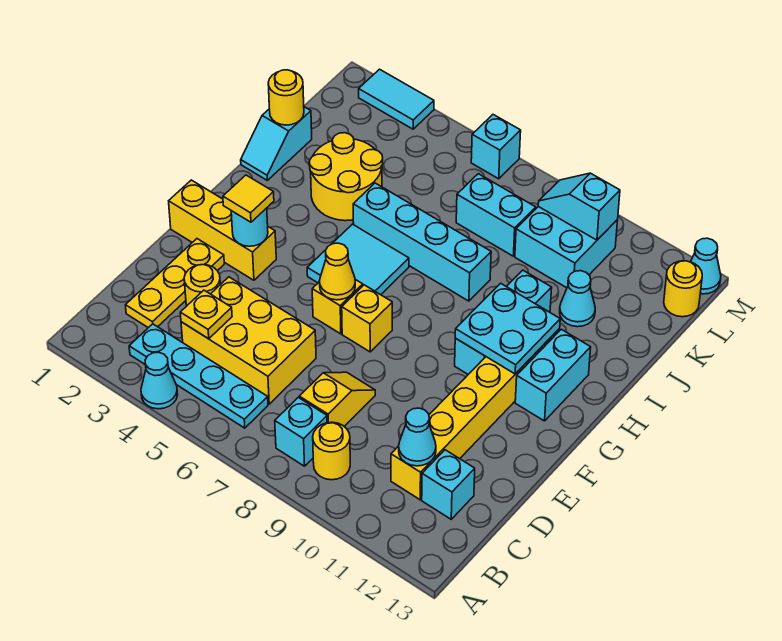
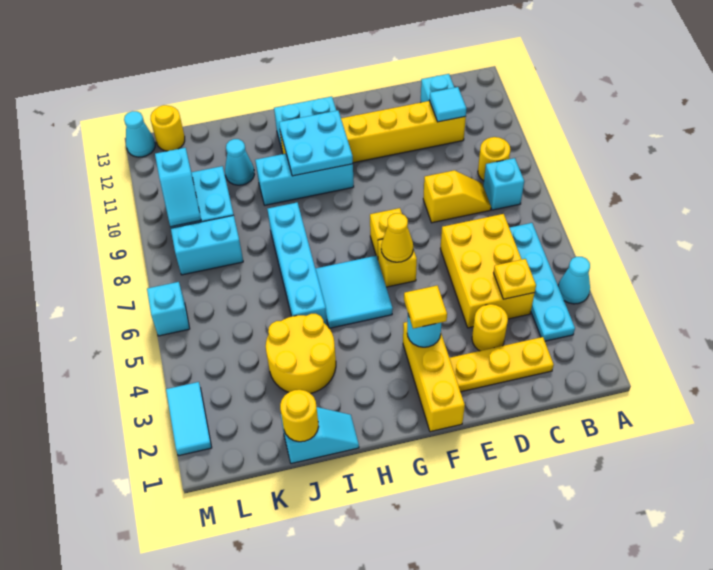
yellow slope C8:D8 level 1 top C -> yellow slope C8:D8 level 1 top D
cyan cone C11 level 2 -> cyan tile C11 level 2
cyan brick K7:K8 level 1 -> cyan brick K8:L8 level 1

